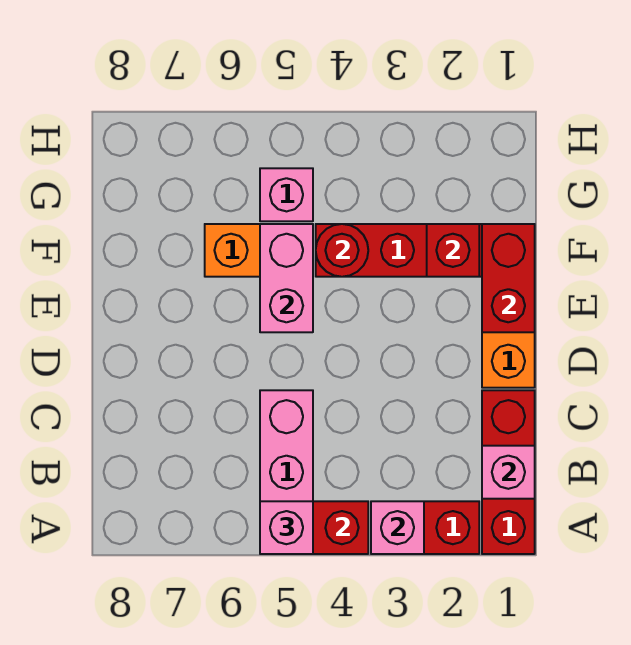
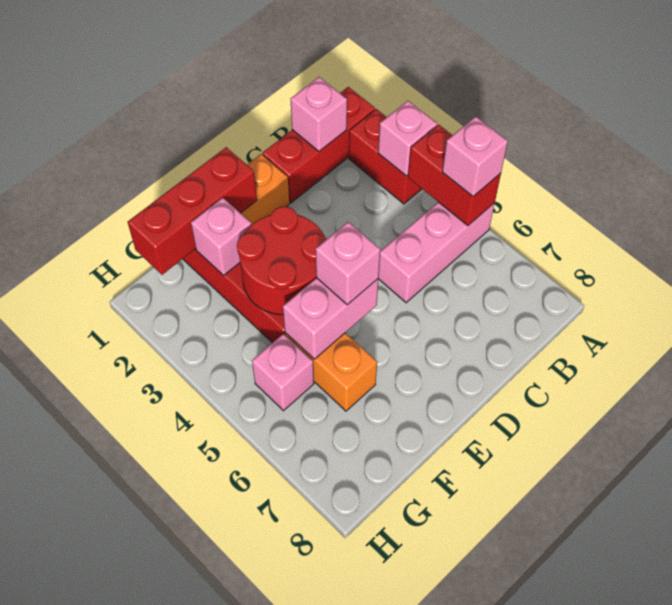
red brick E1:F1 level 2 -> red brick E1:G1 level 2
none -> pink brick E5 level 3
red brick F2 level 2 -> pink brick F2 level 2
red round brick F4 level 2 -> red round brick E3:F4 level 2

